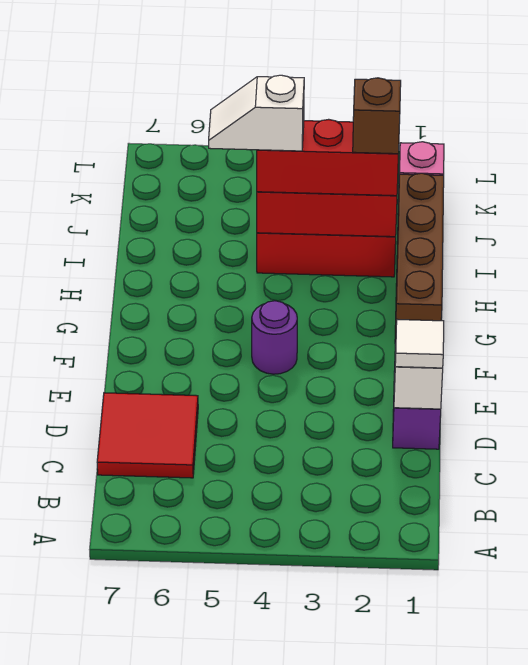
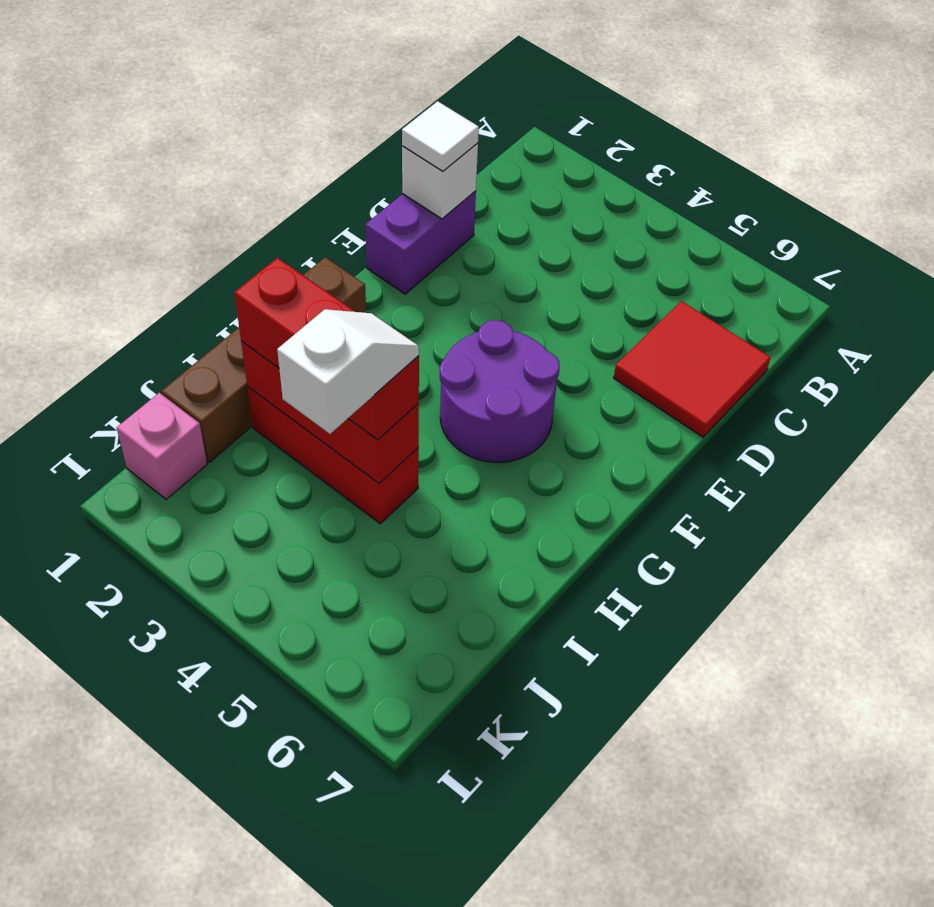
purple round brick F4 level 1 -> purple round brick F4:G5 level 1
brown brick I2 level 4 -> none
white slope I4:I5 level 4 top 4 -> white slope I4:J4 level 4 top J

